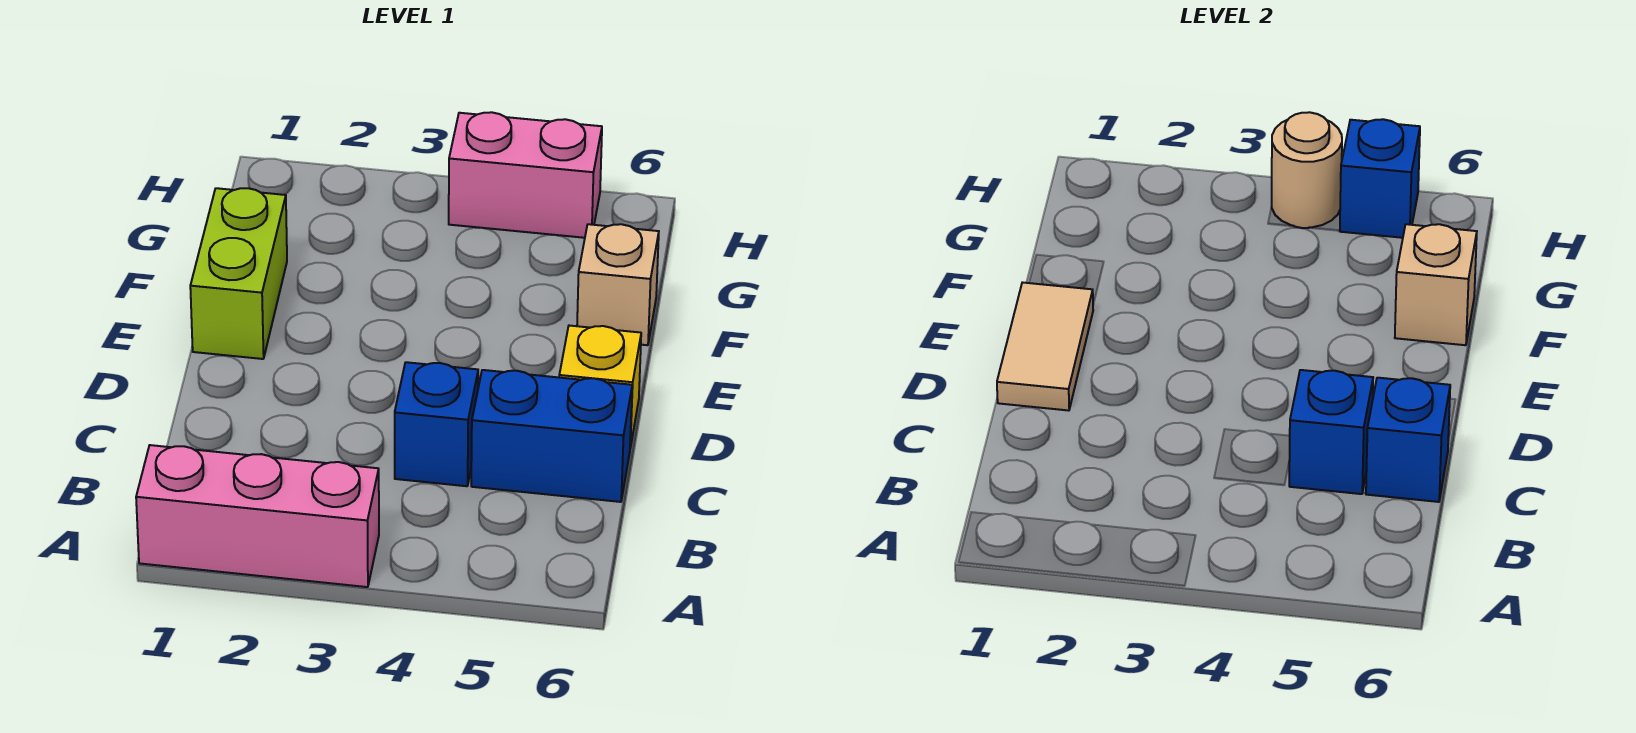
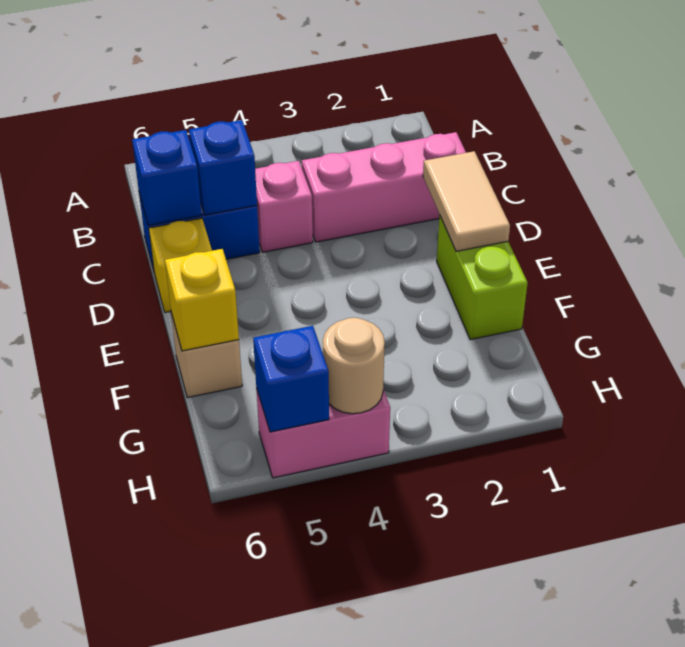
pink brick A1:A3 level 1 -> pink brick C1:C3 level 1
blue brick C4 level 1 -> pink brick C4 level 1
tan brick F6 level 2 -> yellow brick F6 level 2

